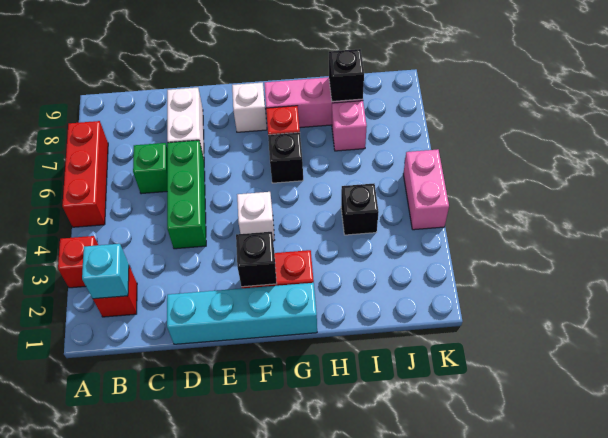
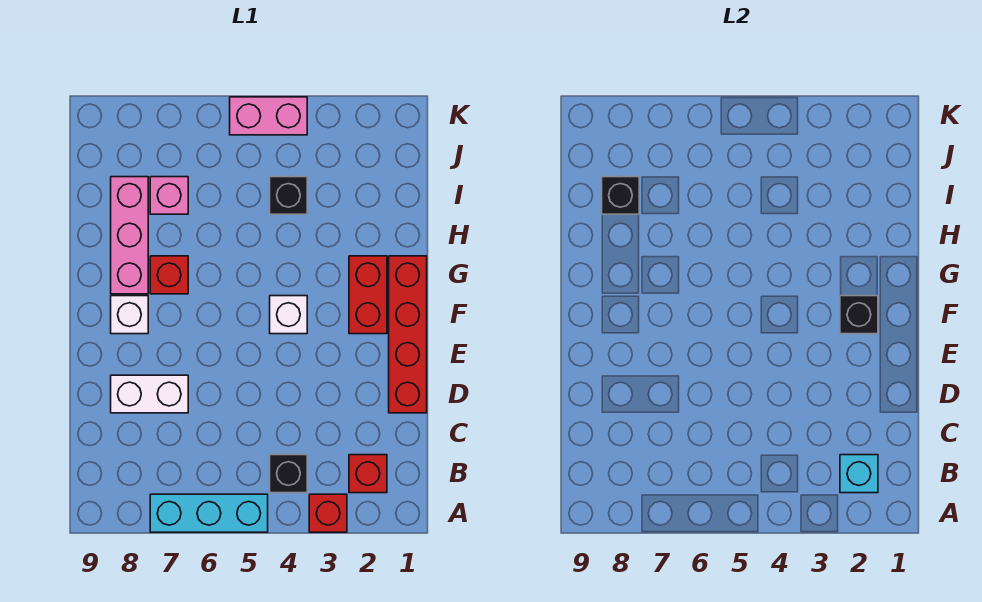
red brick A5:A7 level 1 -> cyan brick A5:A7 level 1
green brick C6 level 1 -> none
cyan brick D1:G1 level 1 -> red brick D1:G1 level 1
green brick D4:D6 level 1 -> none
black brick G6 level 1 -> black brick B4 level 1

